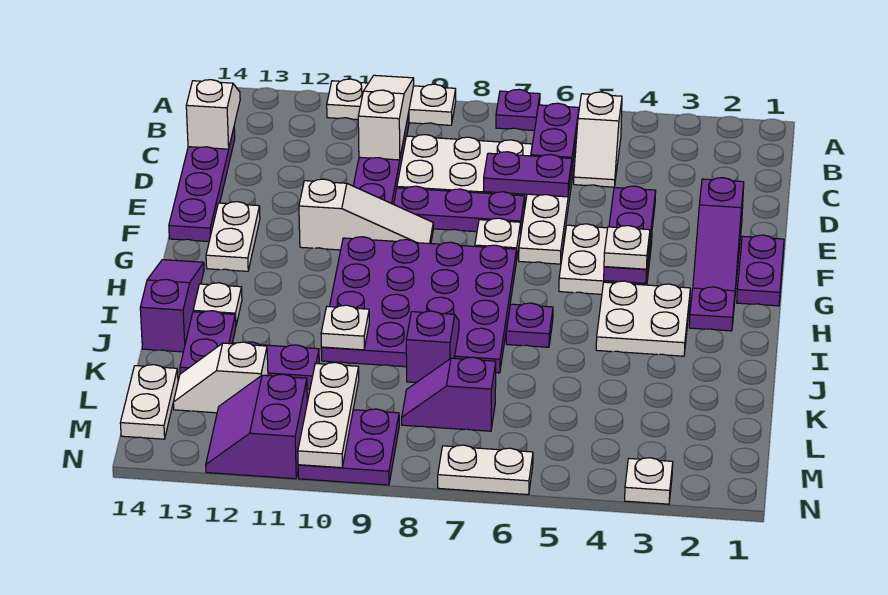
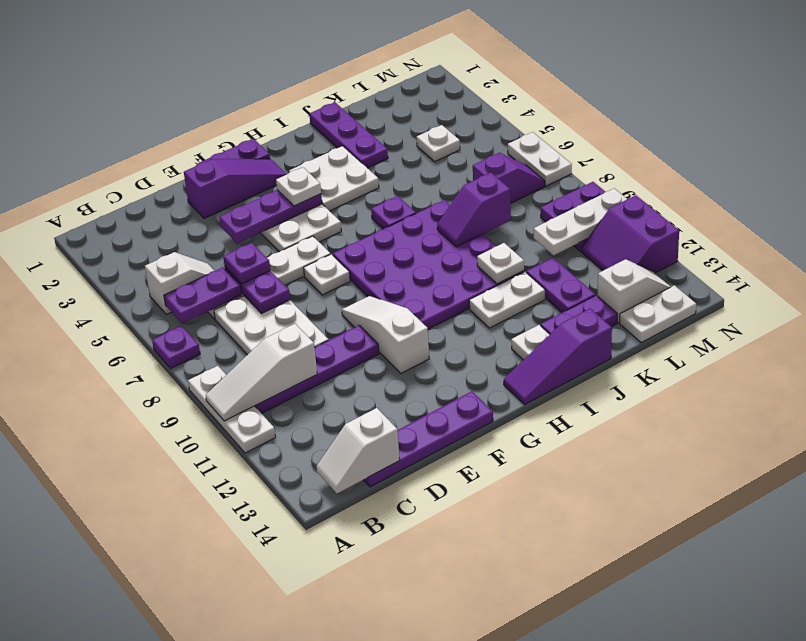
purple plate E7:E9 level 1 -> purple plate J1:J3 level 1
white plate F13:G13 level 1 -> white plate I11:J11 level 1
purple plate H2 level 1 -> purple plate D6 level 3
purple slope L7:L8 level 1 top 7 -> purple slope L7:M7 level 1 top L
white slope L12:L13 level 1 top 12 -> white slope L13:M13 level 1 top L
purple slope M11:N12 level 1 top 11 -> purple slope M11:N12 level 1 top N
white plate N3 level 1 -> white plate L4 level 1

